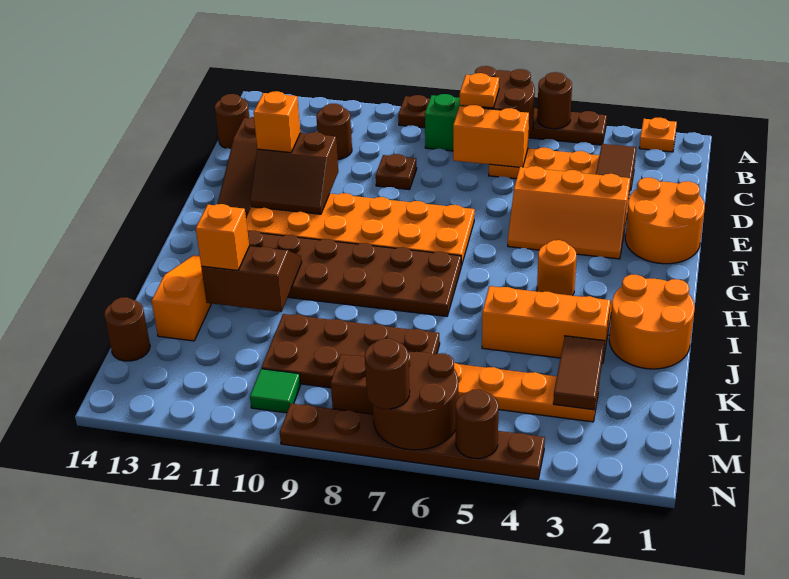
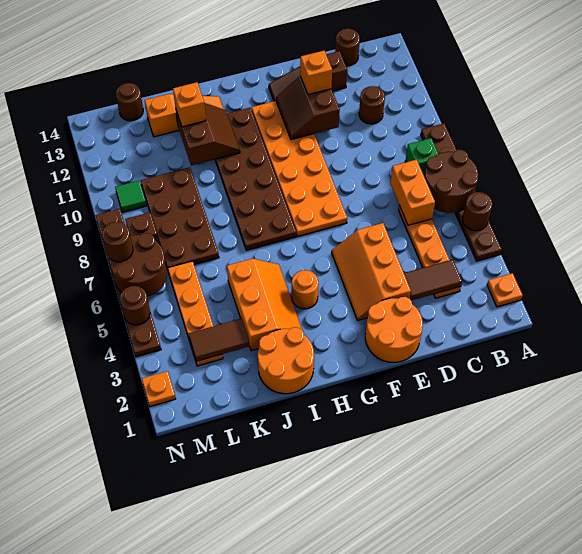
orange plate B7 level 3 -> orange plate N2 level 1
brown plate D9 level 1 -> none

